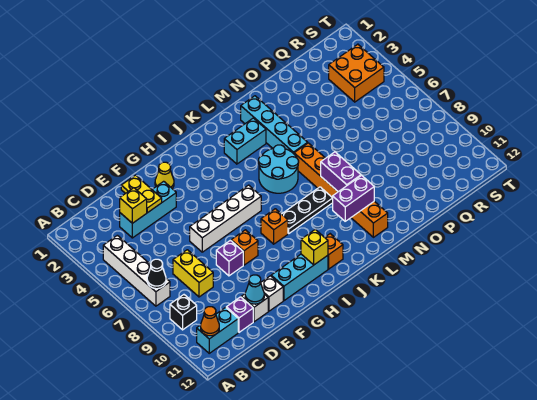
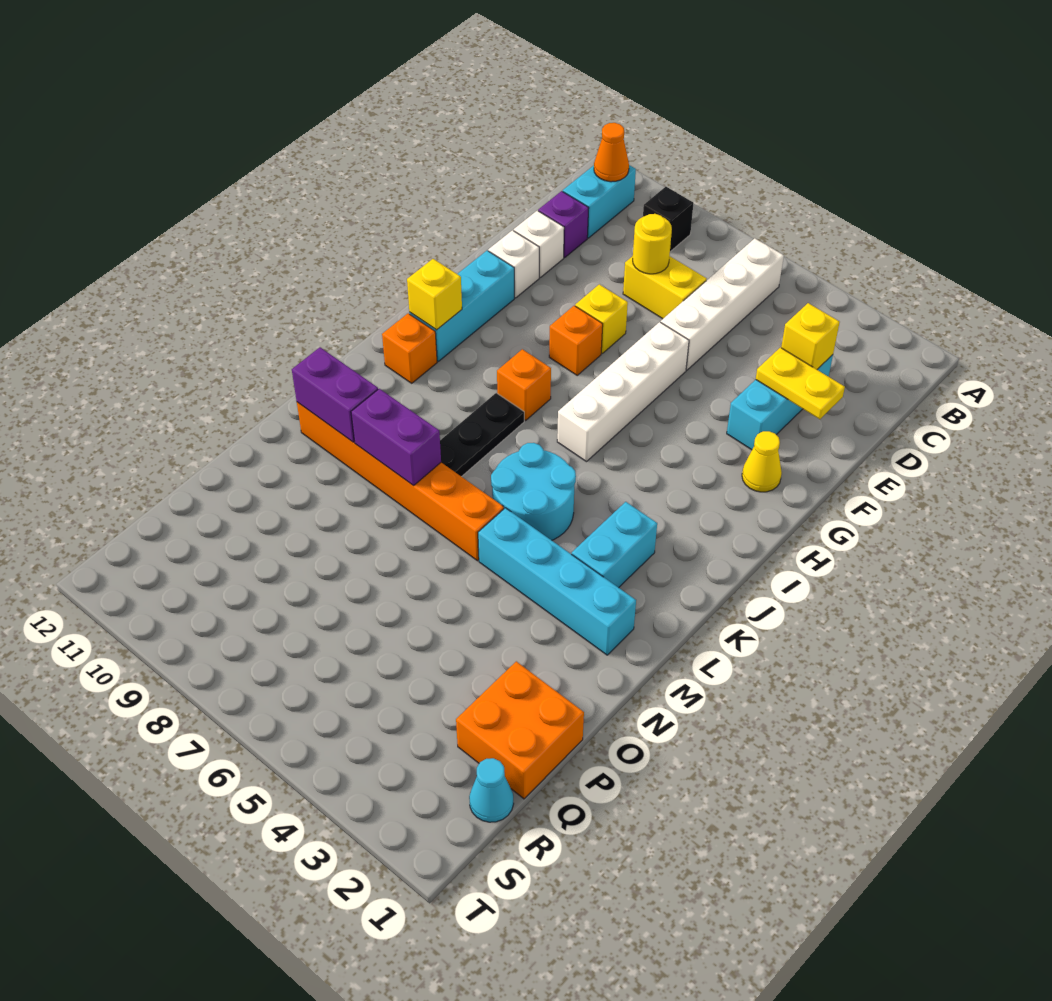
white brick B4:B7 level 1 -> white brick B6:E6 level 1
black cone B7 level 2 -> none
none -> yellow round brick D8 level 2
cyan cone E11 level 2 -> cyan cone R1 level 1
purple brick F8 level 1 -> yellow brick F8 level 1
purple brick L10:M10 level 2 -> purple brick M10:M11 level 2
orange brick R3:S4 level 1 -> orange brick P1:Q2 level 1

